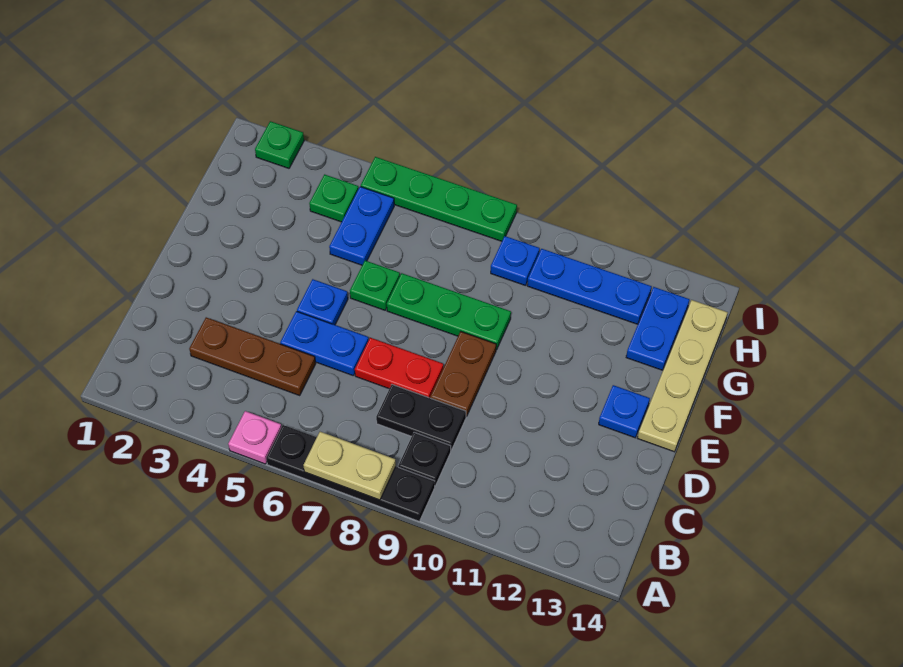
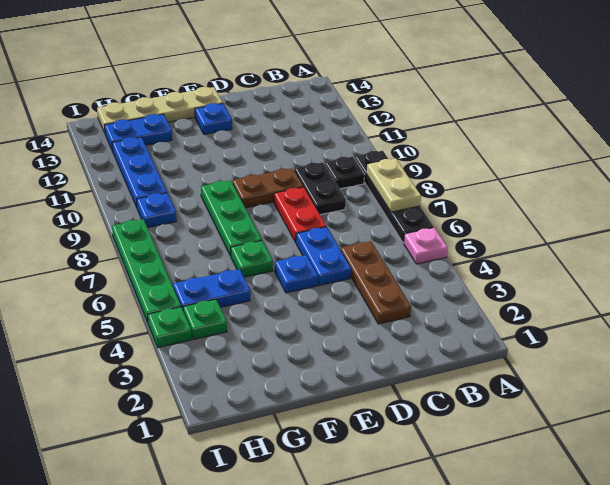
green plate I2 level 1 -> green plate I4 level 1

